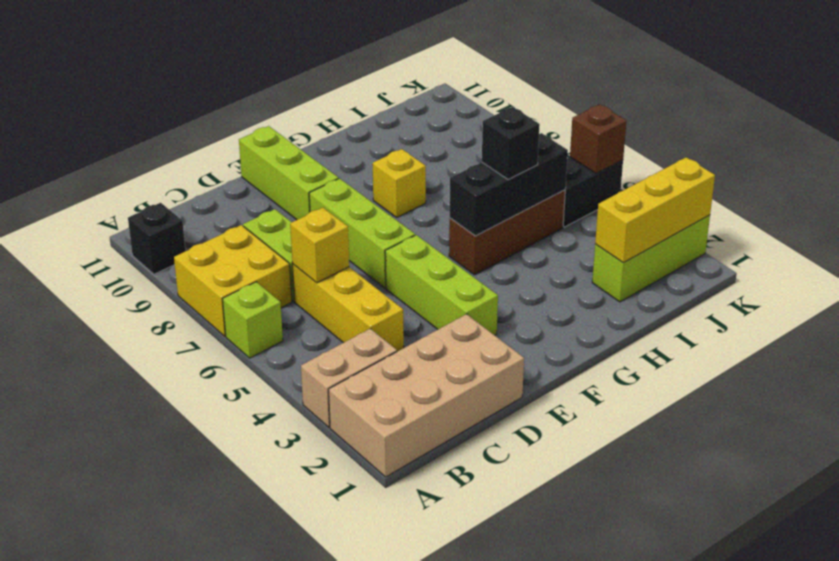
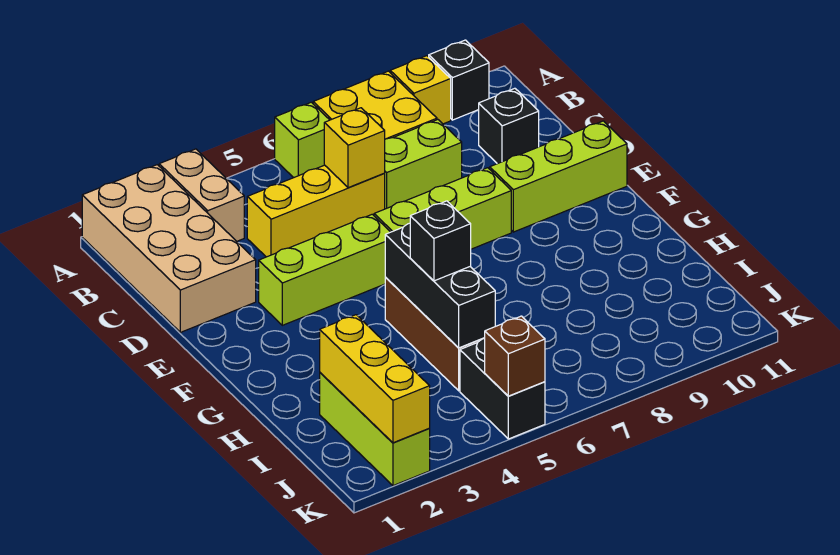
none -> black brick C10 level 1
yellow brick G8 level 1 -> yellow brick A9 level 1

